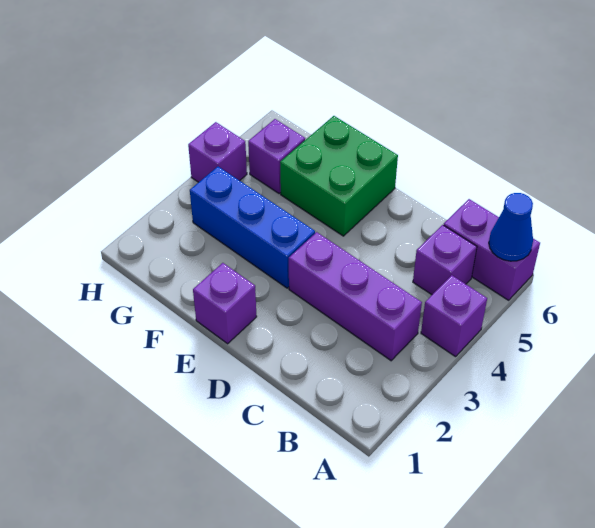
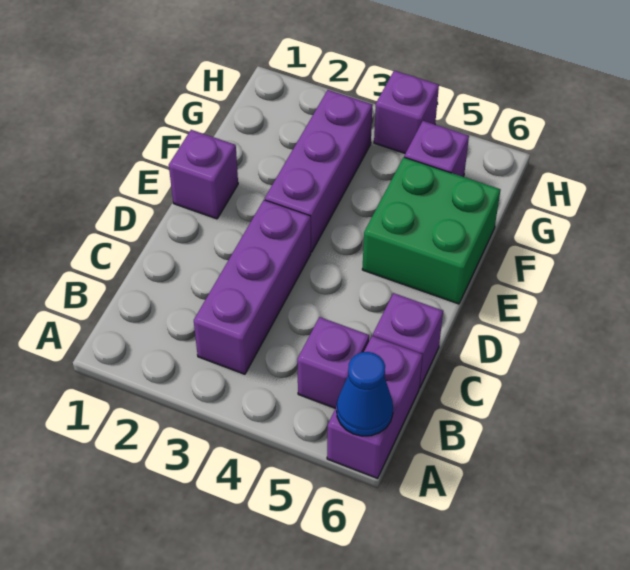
purple brick A4 level 1 -> purple brick C6 level 1
blue brick E3:G3 level 1 -> purple brick E3:G3 level 1

